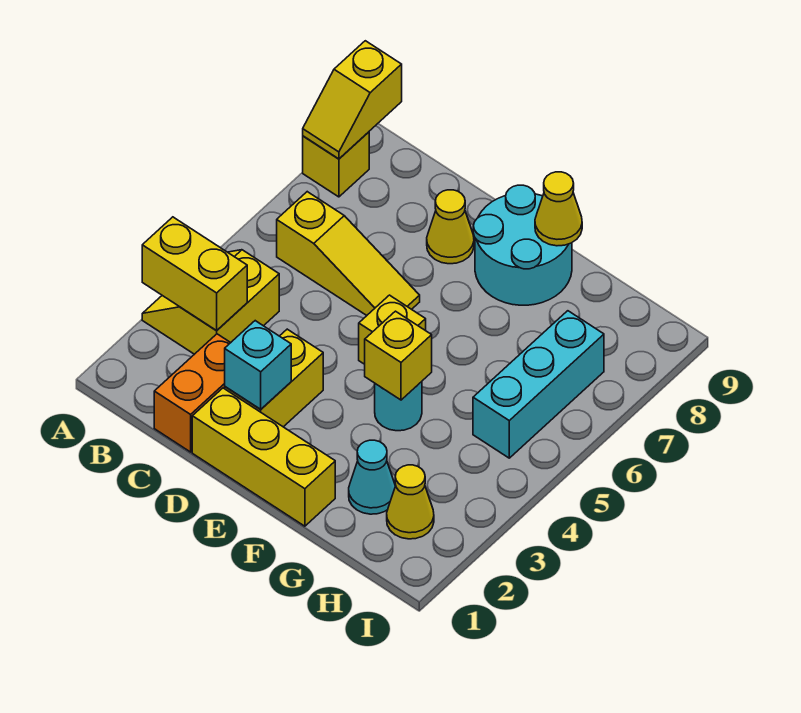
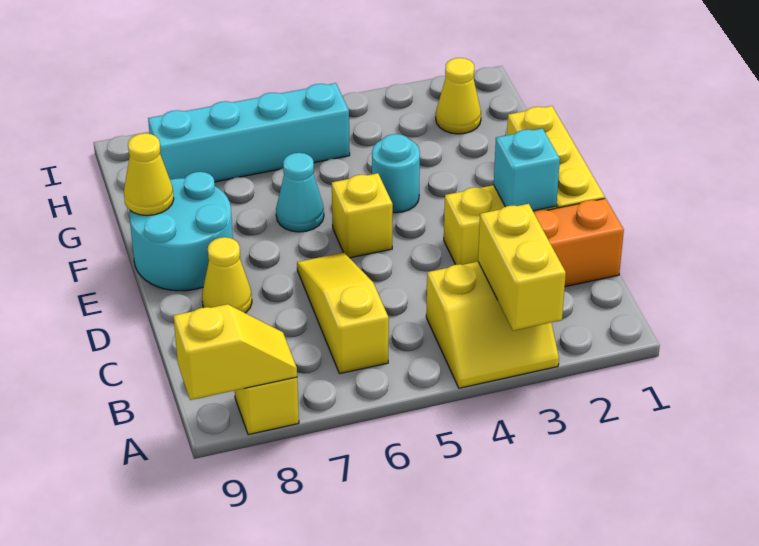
yellow brick F4 level 2 -> none
cyan cone G2 level 1 -> cyan cone F6 level 1
cyan brick H5:H7 level 1 -> cyan brick H5:H8 level 1

